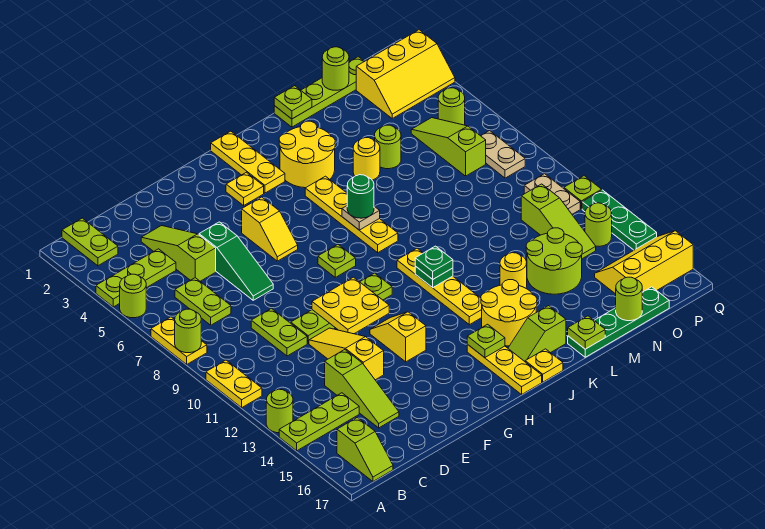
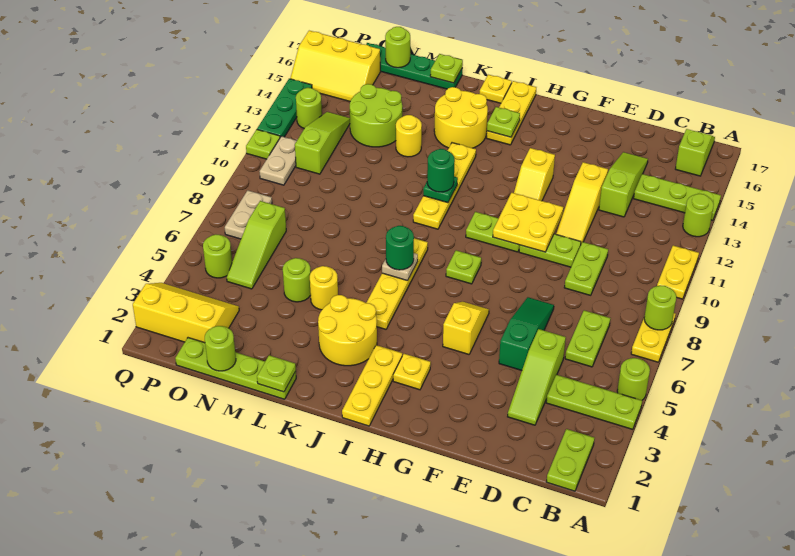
green plate J11 level 3 -> green round brick J11 level 3
lime slope J16:K16 level 1 top K -> none

